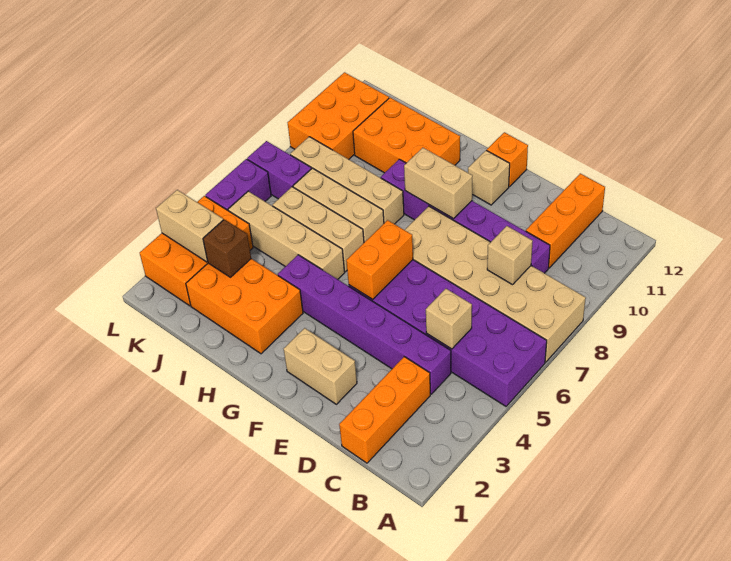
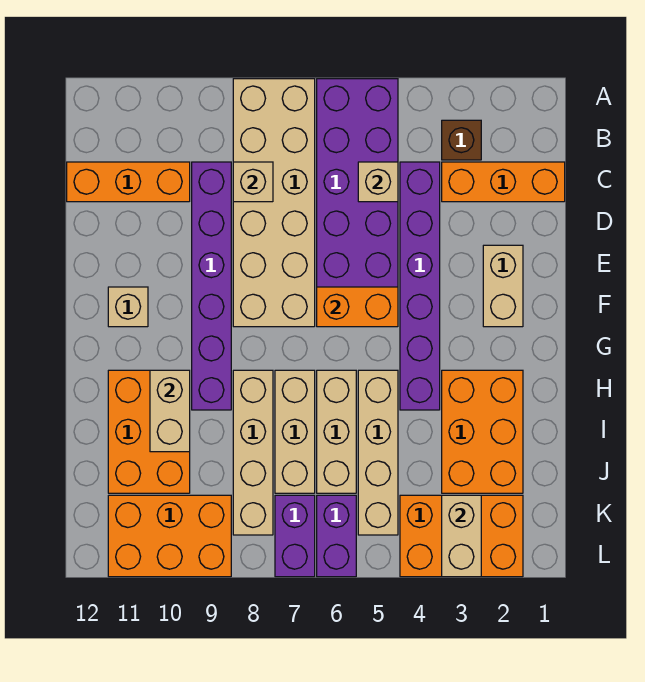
tan brick F9:G9 level 2 -> tan brick H10:I10 level 2
orange brick F12 level 1 -> none
brown brick J3 level 2 -> brown brick B3 level 1
purple brick L5:L6 level 1 -> purple brick K6:L6 level 1

